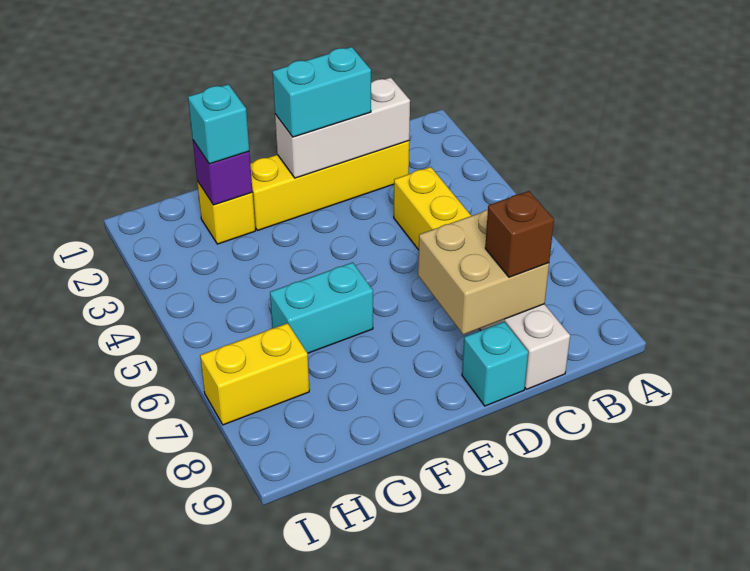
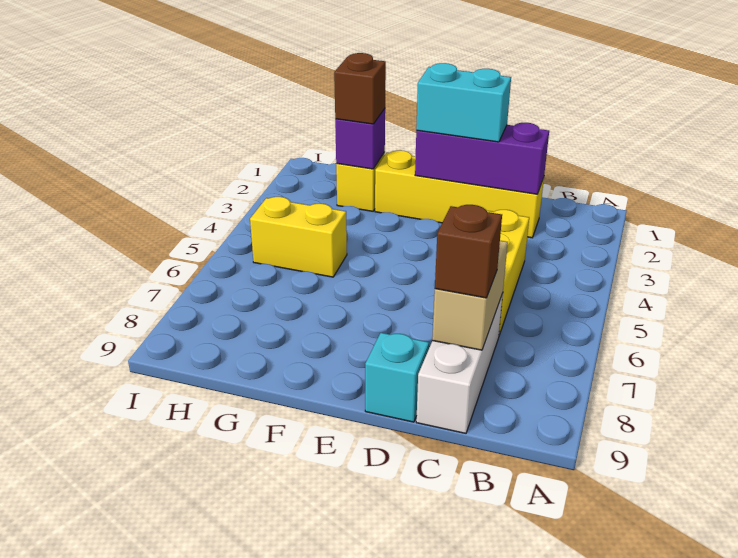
white brick C2:E2 level 2 -> purple brick C2:E2 level 2
tan brick C7:D8 level 2 -> tan brick C7:C8 level 2
cyan brick F6:G6 level 1 -> none
cyan brick G2 level 3 -> brown brick G2 level 3
yellow brick H7:I7 level 1 -> yellow brick G5:H5 level 1

